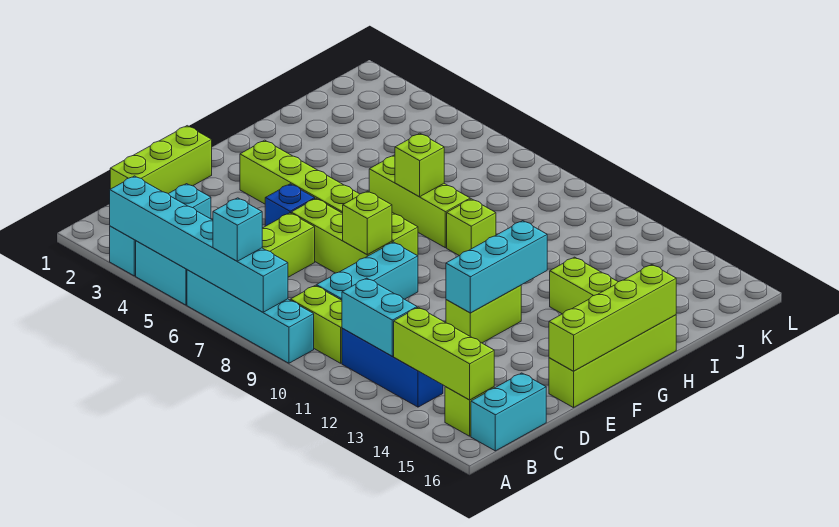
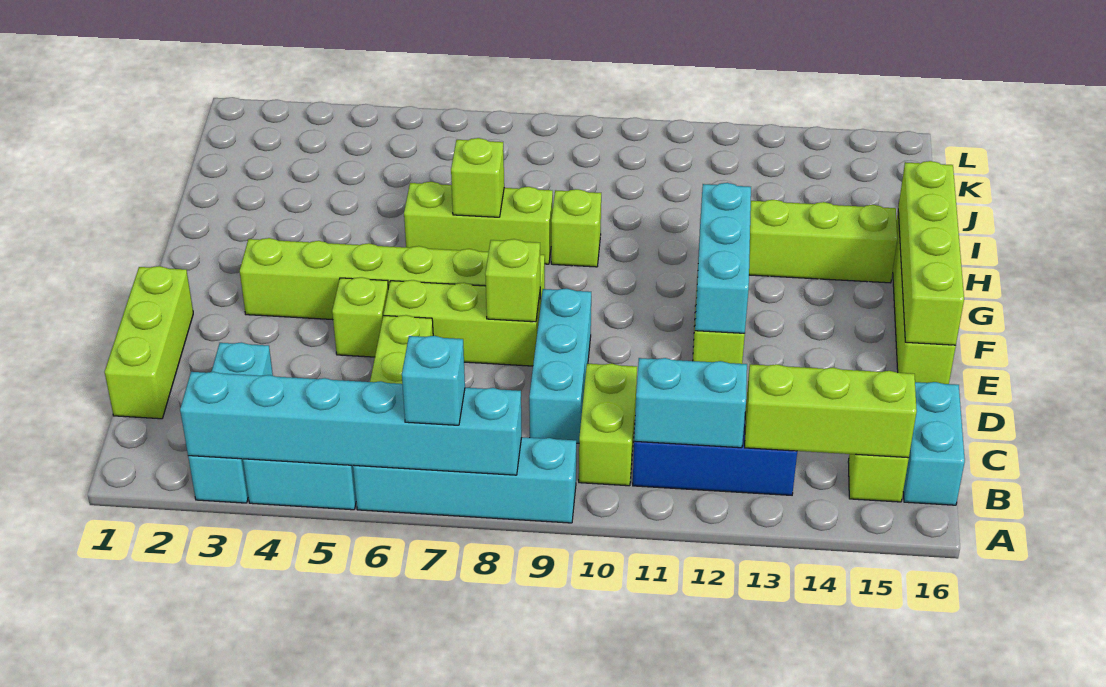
lime brick B9:B10 level 1 -> lime brick B10:C10 level 1
blue brick E5 level 1 -> lime brick E5 level 1

